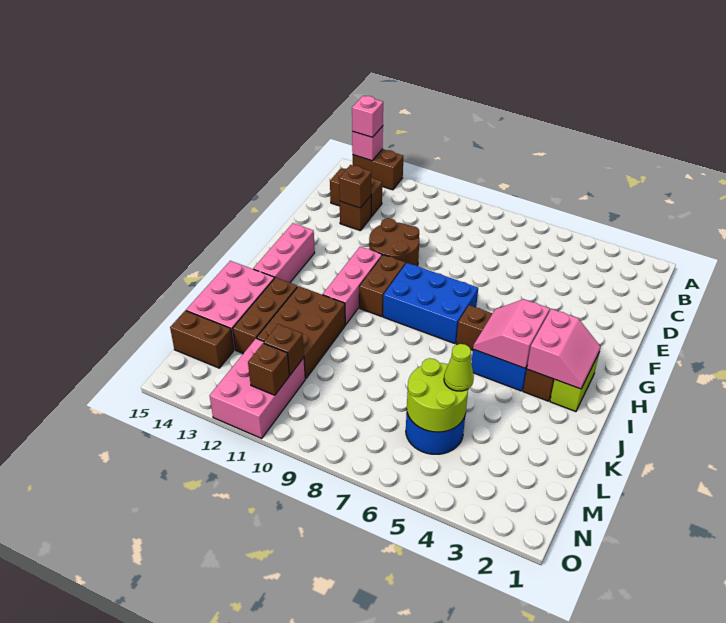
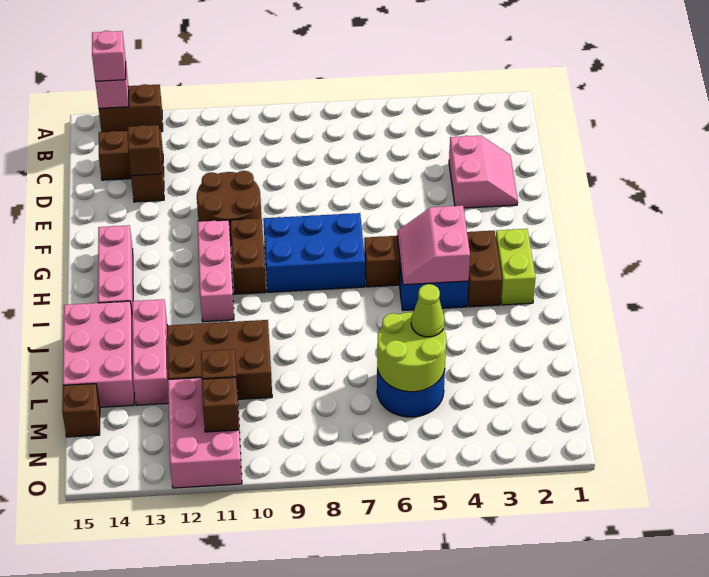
pink slope H2:I3 level 2 top 3 -> pink slope D2:E3 level 1 top 3
brown brick J11:L12 level 1 -> brown brick K10:L12 level 1
brown brick J13:L13 level 1 -> pink brick J13:L13 level 1
brown brick M14:M15 level 1 -> brown brick M15 level 1

